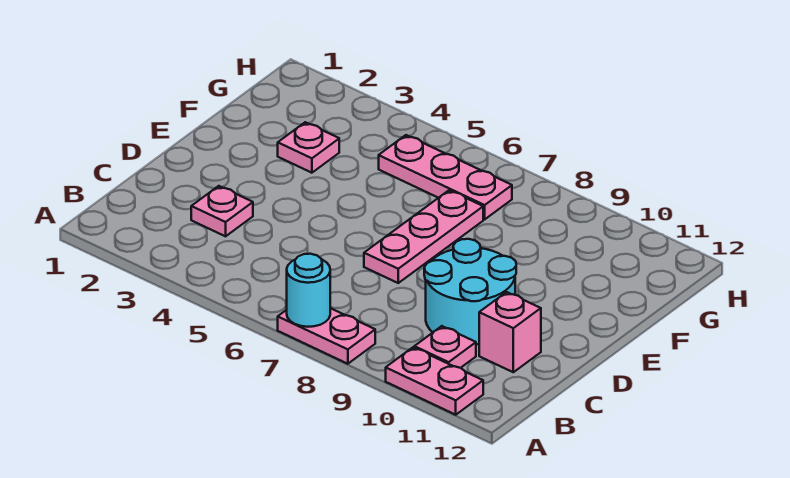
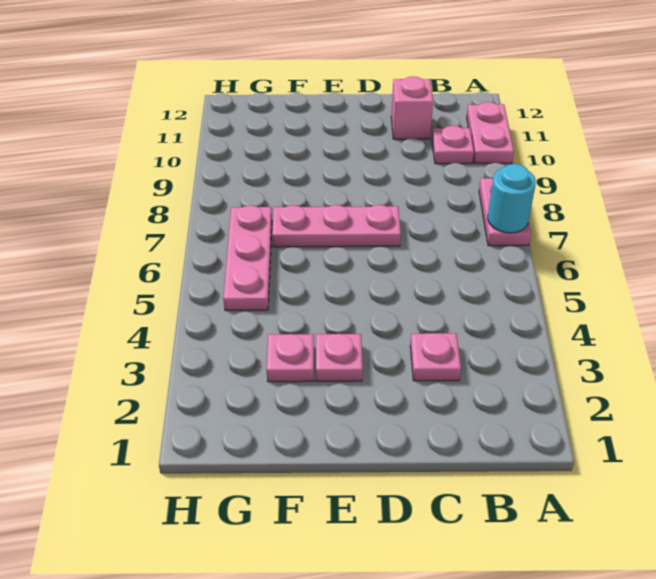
cyan round brick C9:D10 level 1 -> none
none -> pink plate E3 level 1

